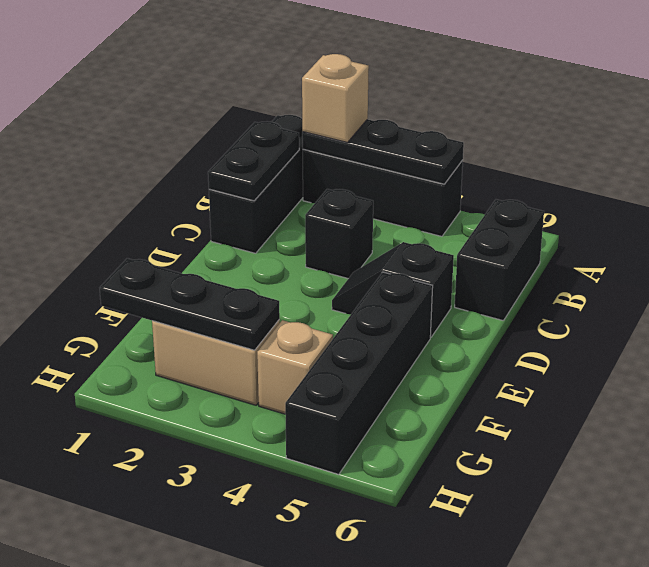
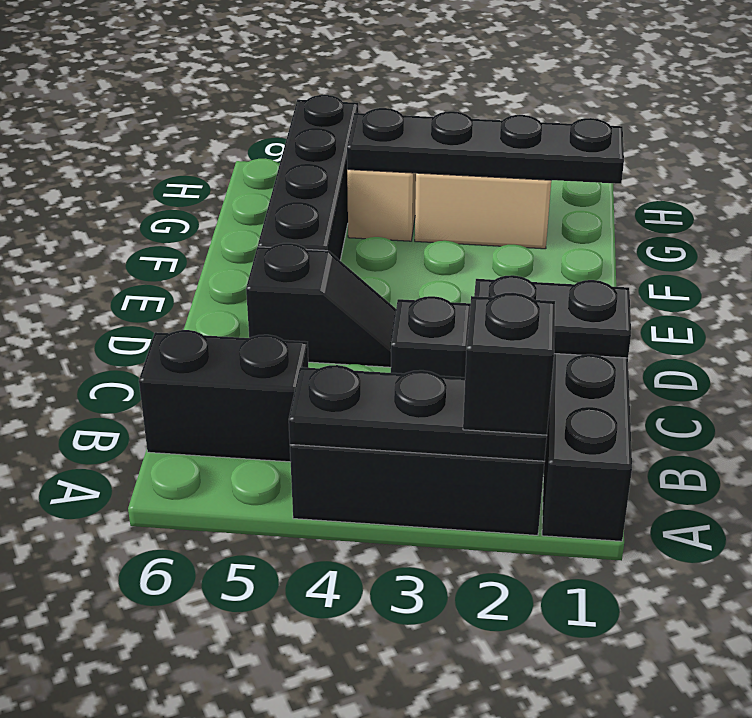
tan brick A2 level 3 -> black brick A2 level 3
black plate B1:C1 level 2 -> black plate C1:C2 level 2
black brick B6:C6 level 1 -> black brick B5:B6 level 1
black plate G1:G3 level 2 -> black plate G1:G4 level 2

